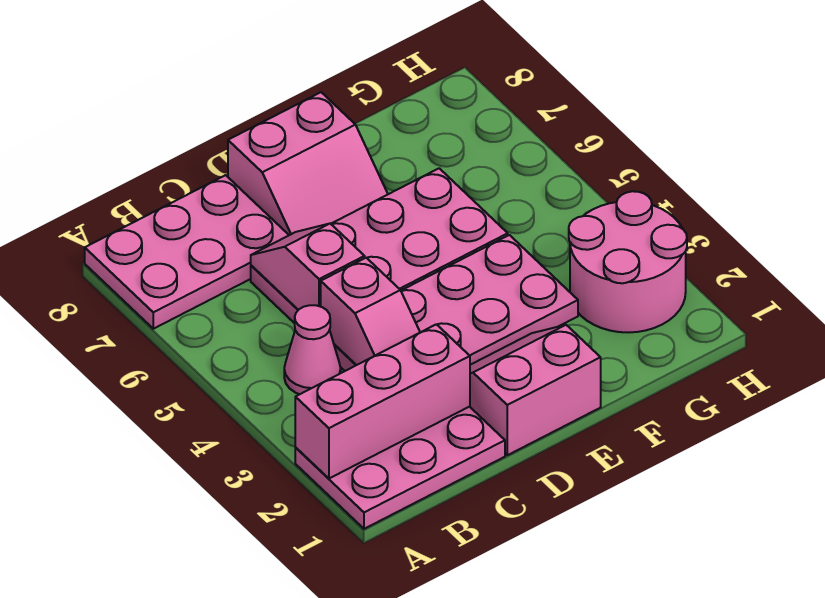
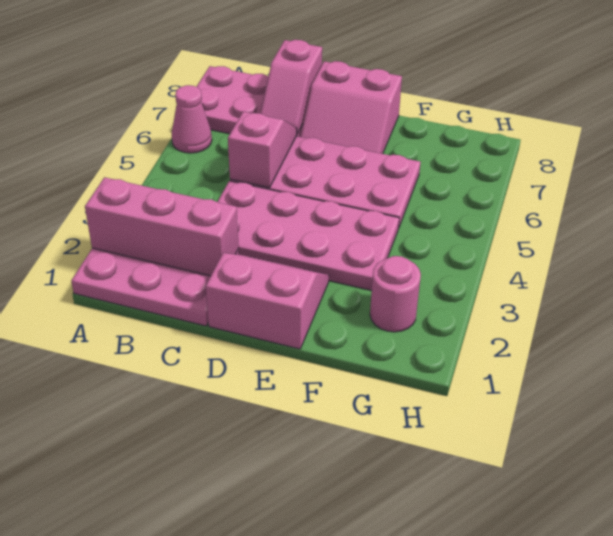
pink cone B4 level 1 -> pink cone A6 level 1
pink slope C3:C4 level 2 top 4 -> pink slope C7:C8 level 2 top 8
pink round brick G2:H3 level 1 -> pink round brick G2 level 1

